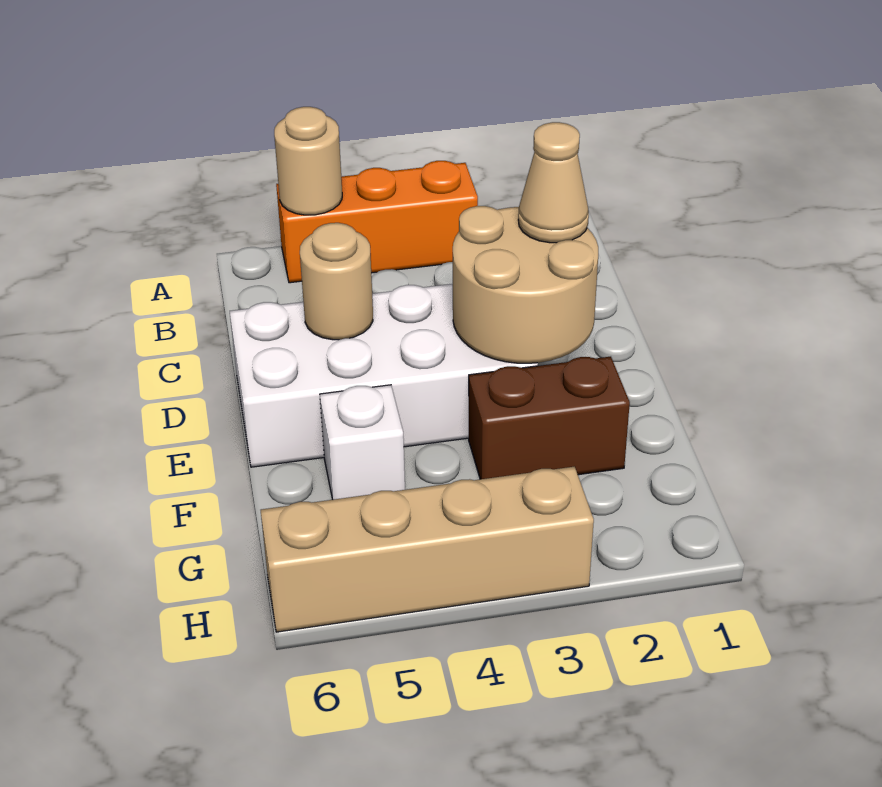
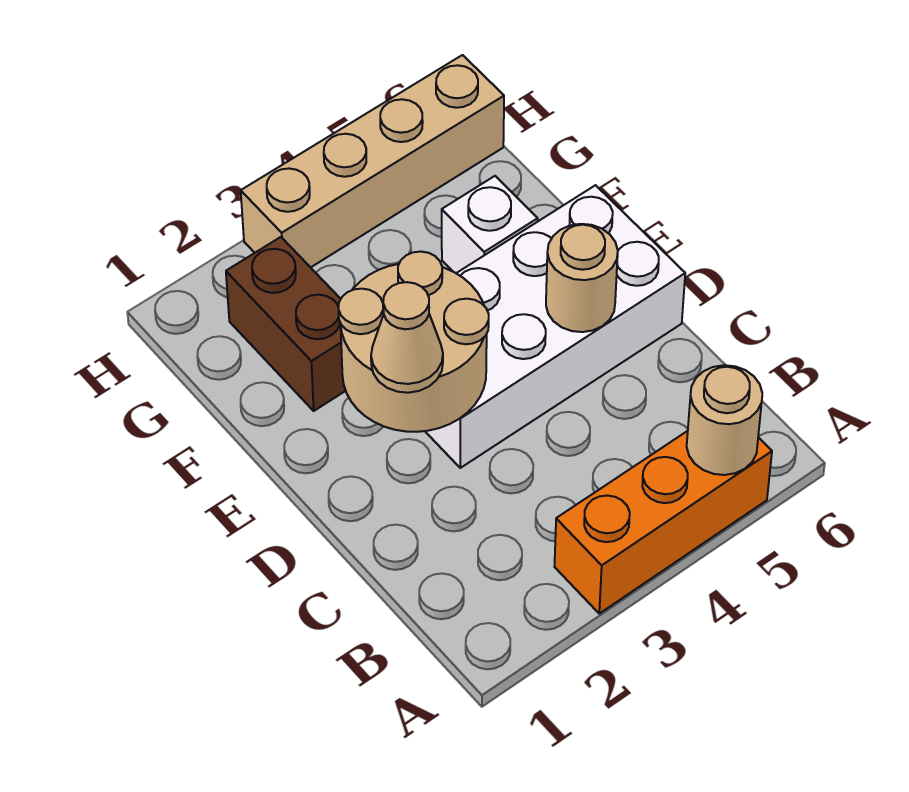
brown brick F2:F3 level 1 -> brown brick F2:G2 level 1

